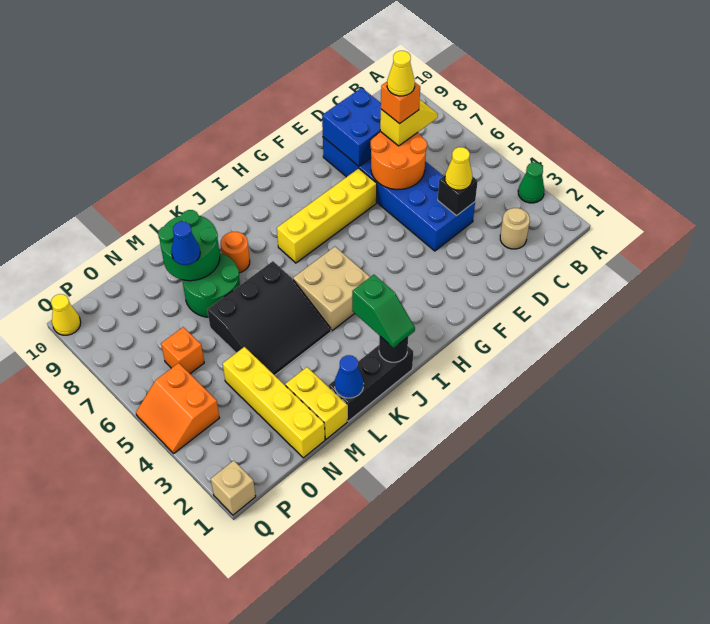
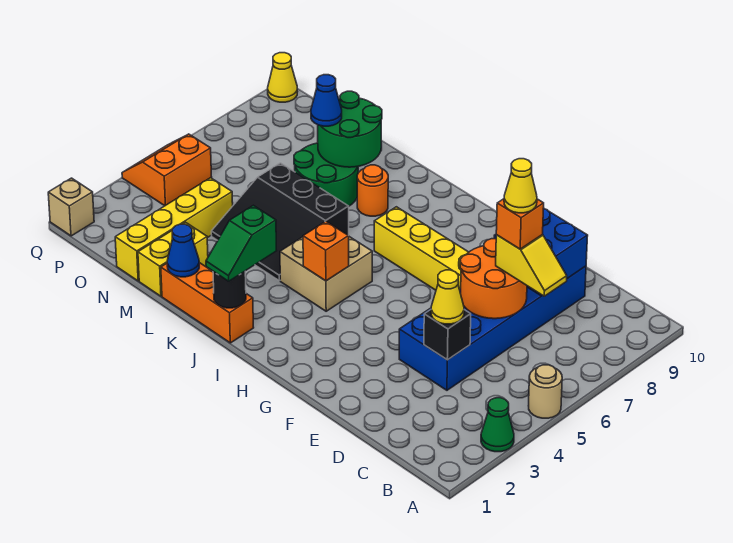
tan round brick C2 level 1 -> tan round brick A5 level 1
black brick J1:L1 level 1 -> orange brick J1:L1 level 1
orange brick O6 level 1 -> orange brick I4 level 2

